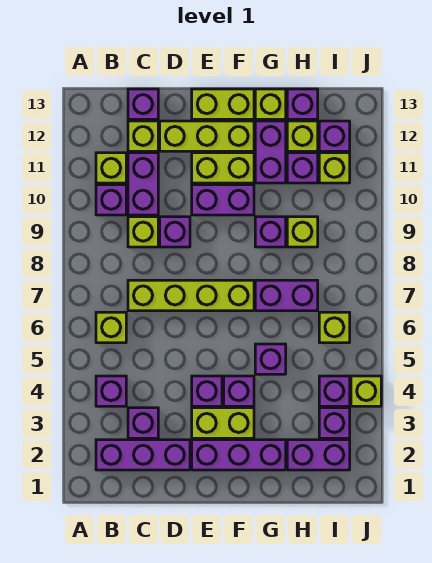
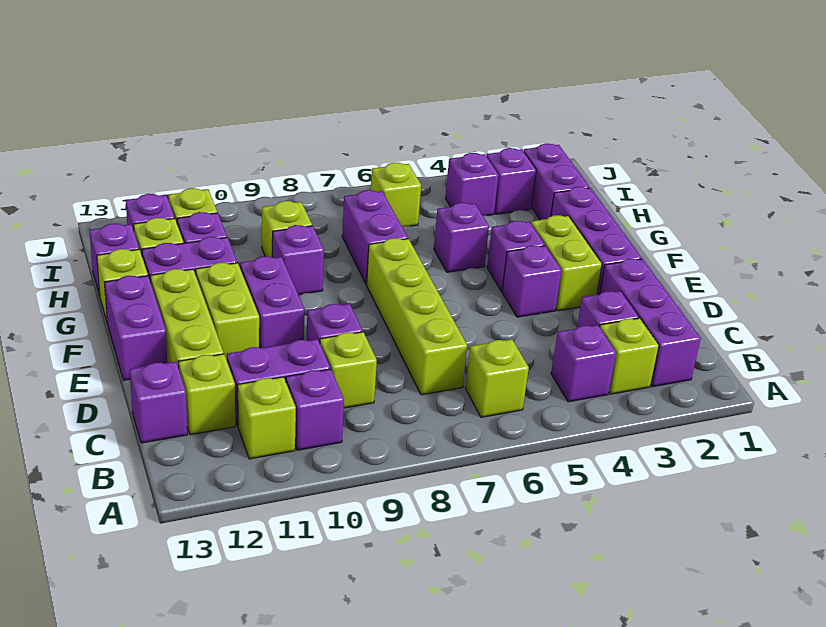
lime brick E13:F13 level 1 -> purple brick E13:F13 level 1
lime brick J4 level 1 -> lime brick B3 level 1

